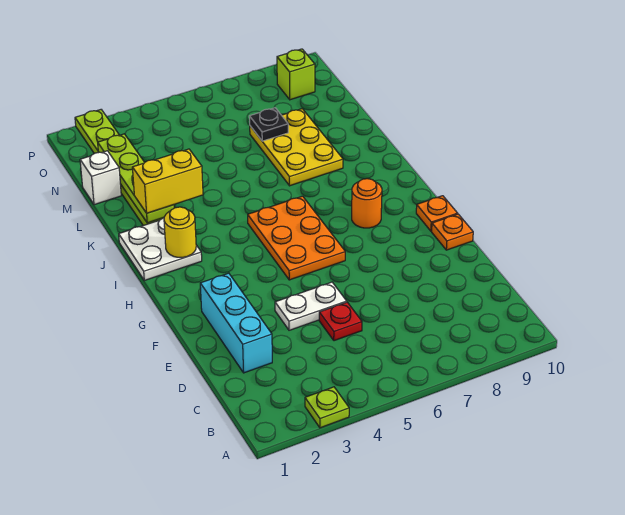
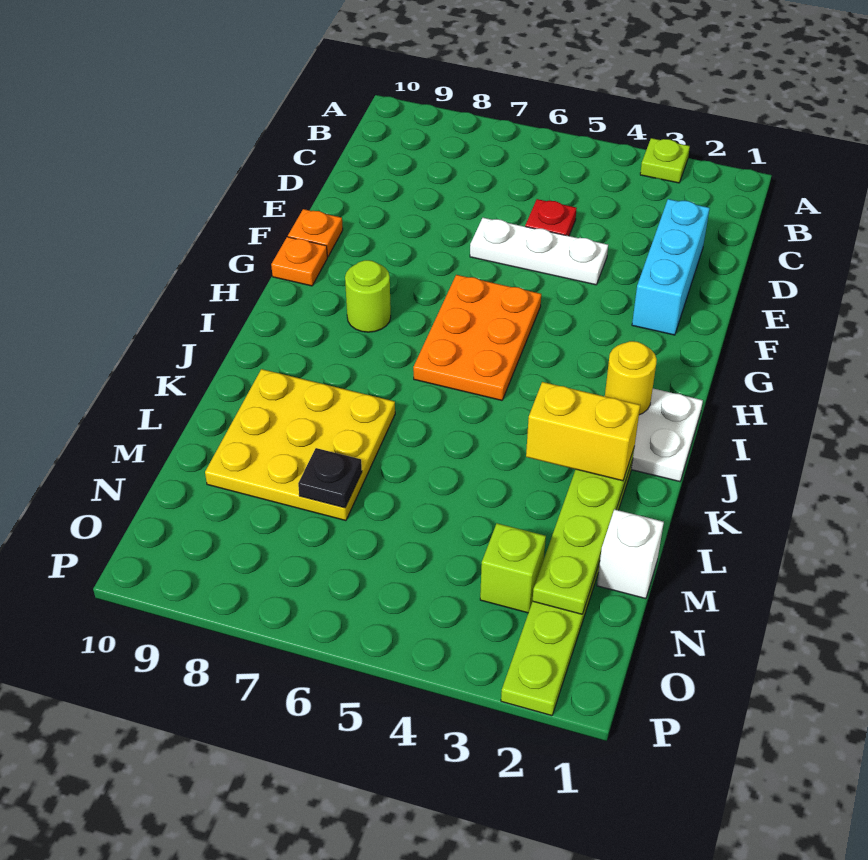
white plate E4:E5 level 1 -> white plate E4:E6 level 1
orange round brick H8 level 1 -> lime round brick H8 level 1
yellow plate K7:M8 level 1 -> yellow plate K7:M9 level 1
lime brick O9 level 1 -> lime brick N3 level 1

